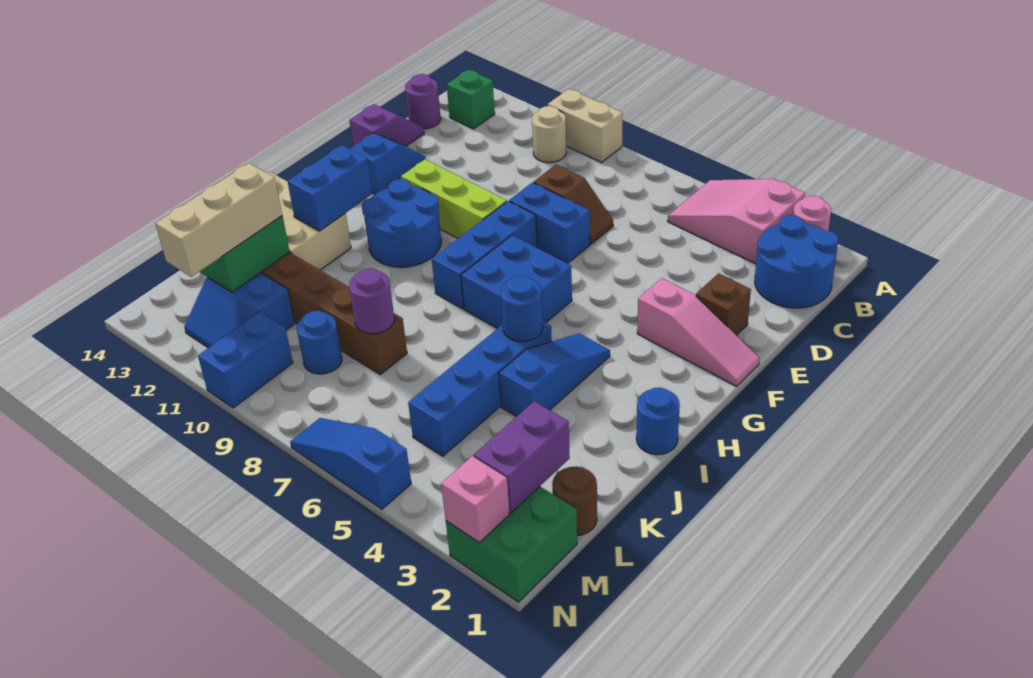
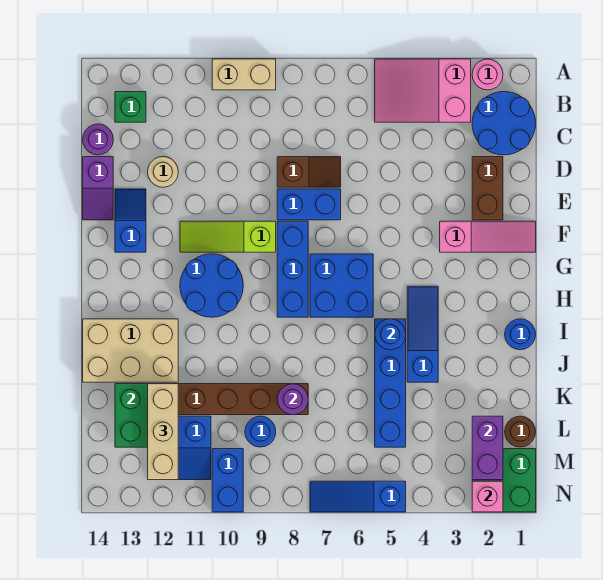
tan round brick B10 level 1 -> tan round brick D12 level 1
purple slope D14:E14 level 1 top E -> purple slope D14:E14 level 1 top D
brown brick E2 level 1 -> brown brick D2:E2 level 1
lime brick F9:F11 level 1 -> lime slope F9:F11 level 1 top 9
blue brick H12:I12 level 2 -> none

